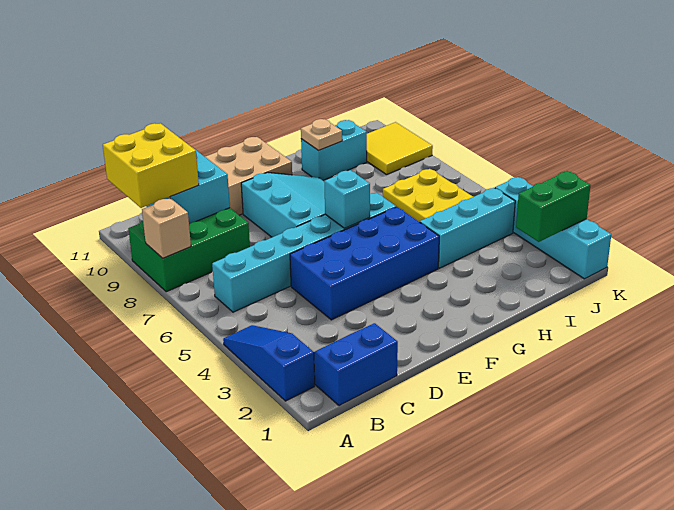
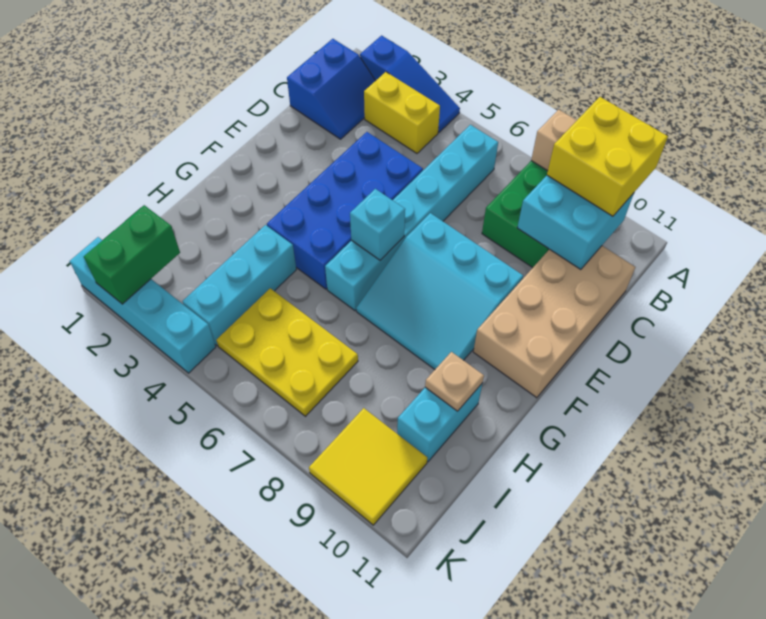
none -> yellow brick B3:B4 level 1

